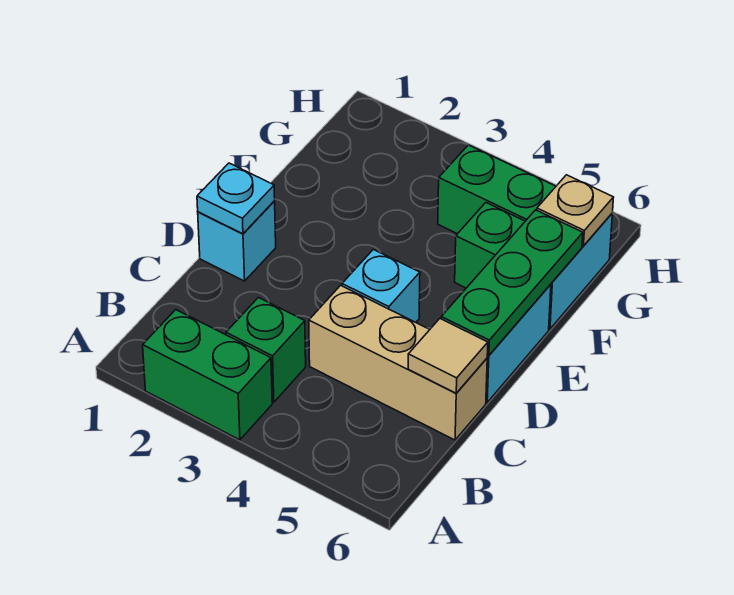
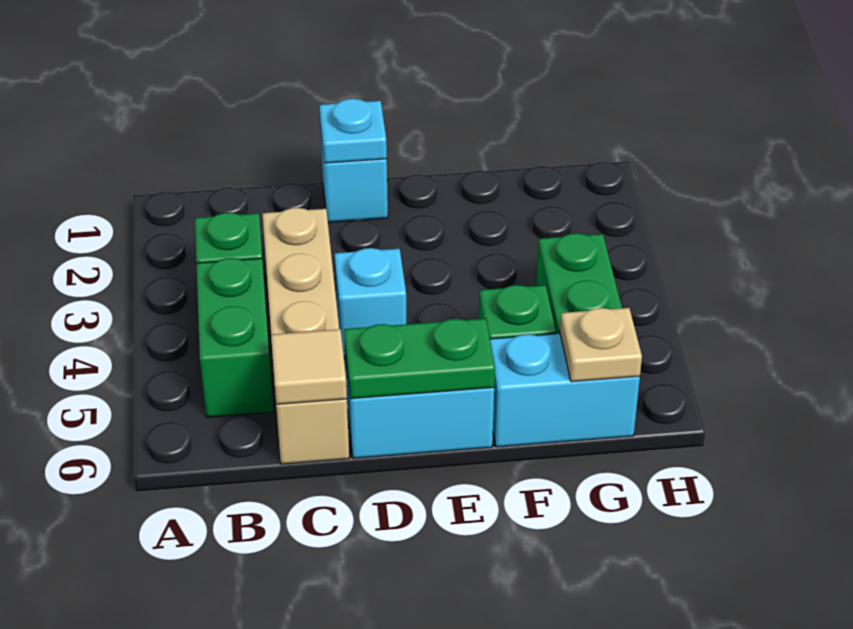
green brick A2:A3 level 1 -> green brick B4:B5 level 1
tan brick C4:C6 level 1 -> tan brick C3:C6 level 1
green plate D6:F6 level 2 -> green plate D6:E6 level 2

